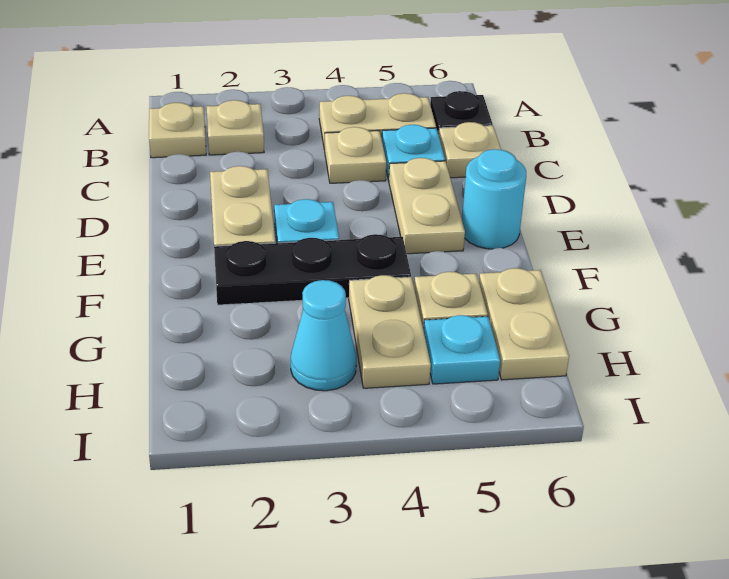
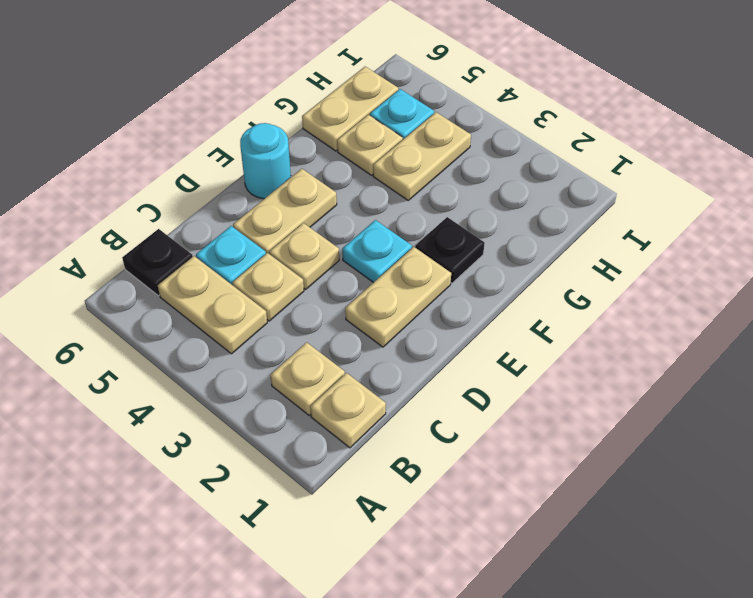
tan plate C6 level 1 -> tan plate D4 level 1
black plate F2:F4 level 1 -> black plate F2 level 1
cyan cone H3 level 1 -> none

